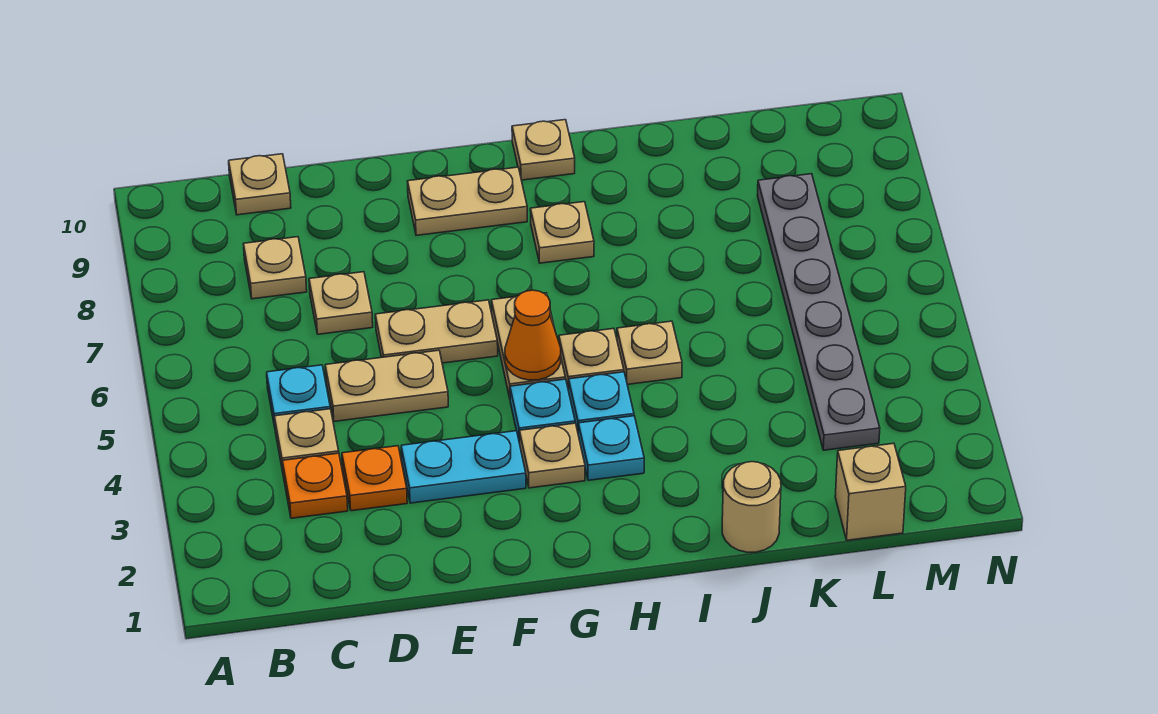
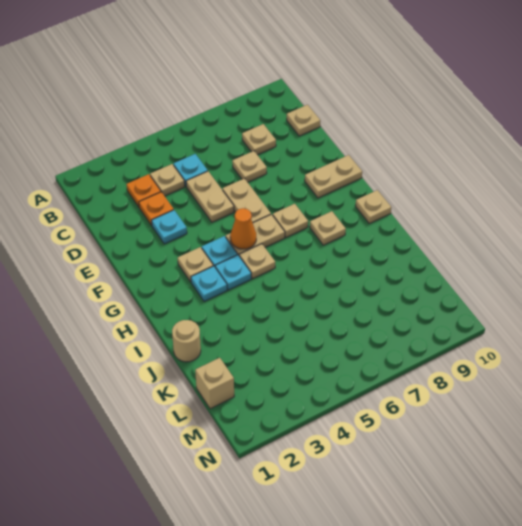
cyan plate E3:F3 level 1 -> cyan plate E3 level 1
tan plate F9:G9 level 1 -> tan plate F9:F10 level 1
tan plate I5 level 1 -> tan plate G7 level 1
grey plate L3:L8 level 1 -> none

